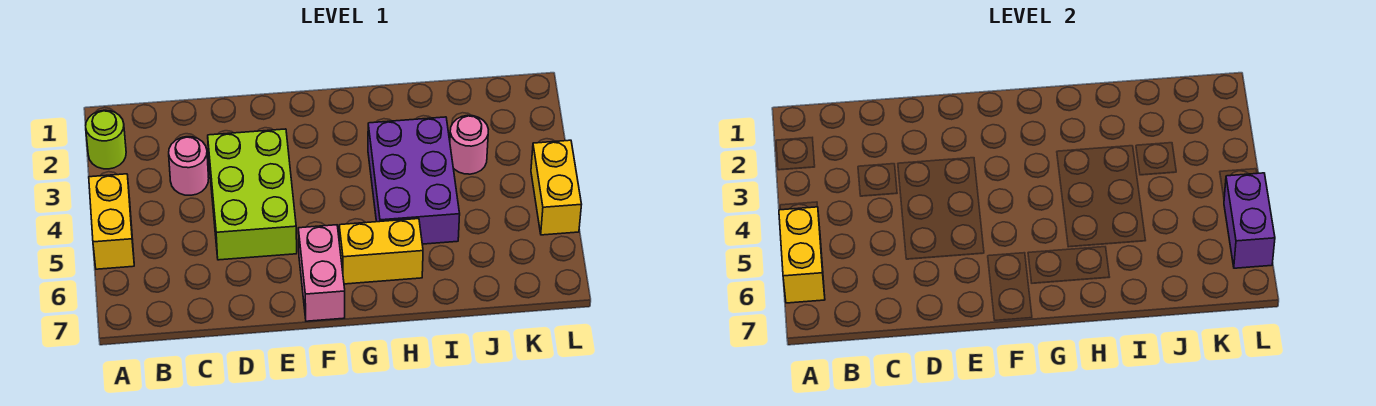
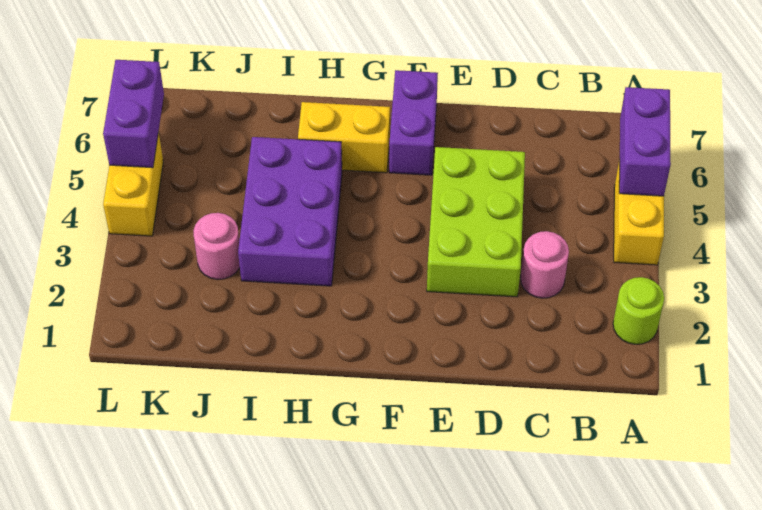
yellow brick A5:A6 level 2 -> purple brick A5:A6 level 2
pink brick F6:F7 level 1 -> purple brick F6:F7 level 1

